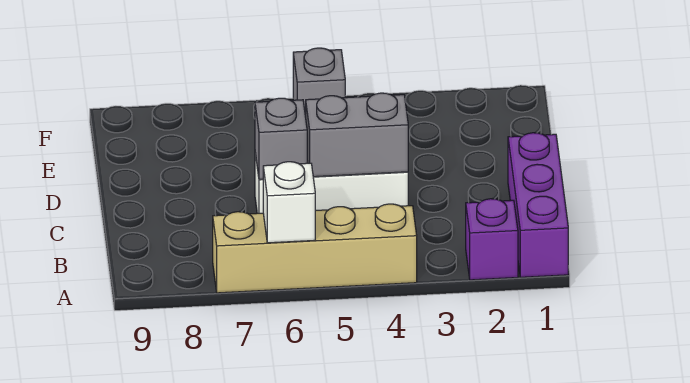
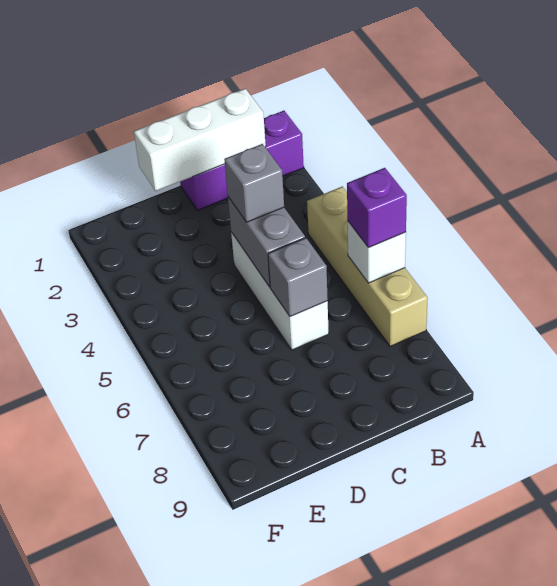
purple brick A2 level 1 -> purple brick A6 level 3
none -> white brick B1:D1 level 2
grey brick F5 level 1 -> grey brick C4 level 3

